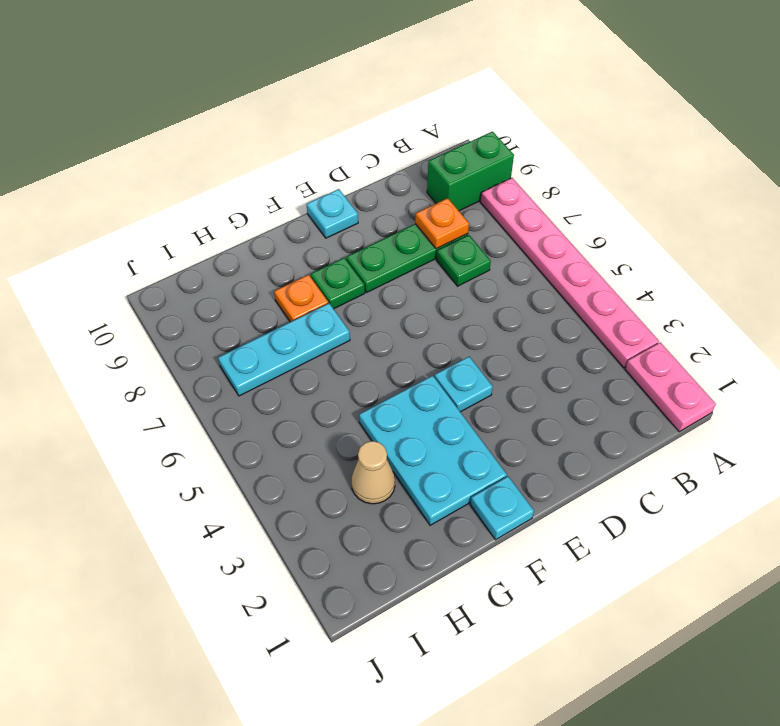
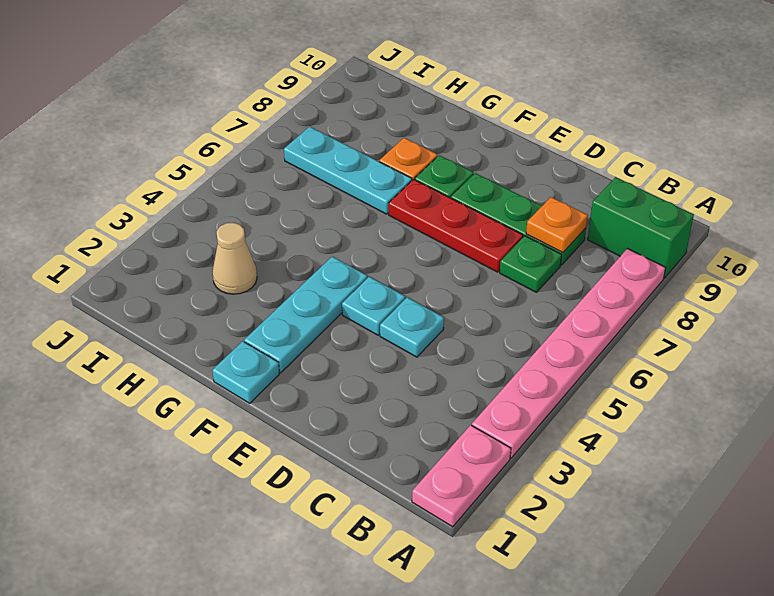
none -> red plate D7:F7 level 1
cyan plate E10 level 1 -> cyan plate D4 level 1
cyan plate F2:G4 level 1 -> cyan plate F2:F4 level 1

